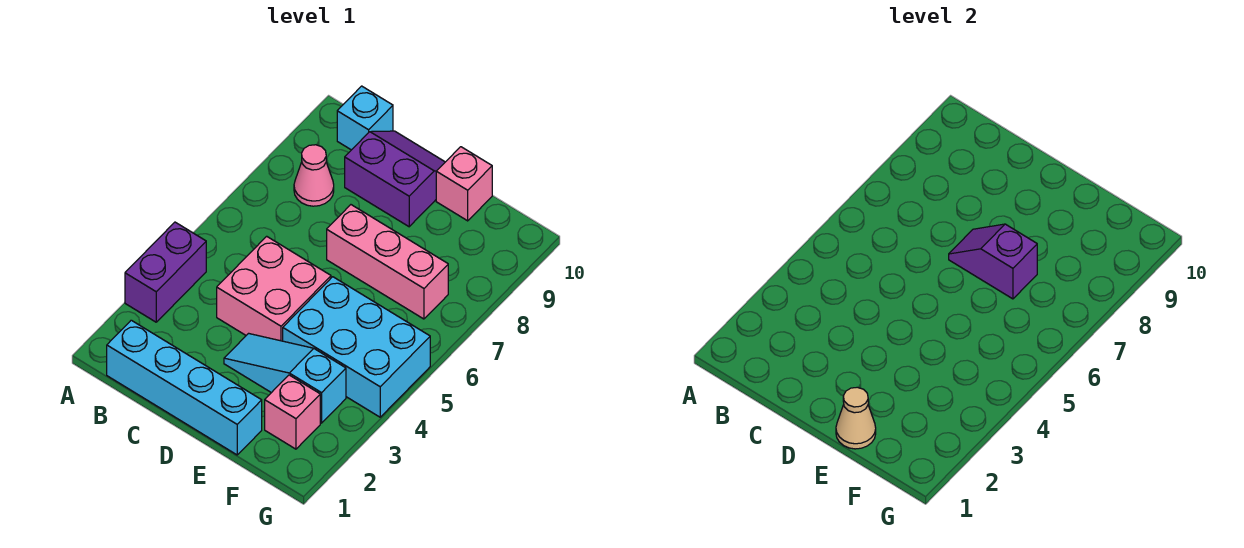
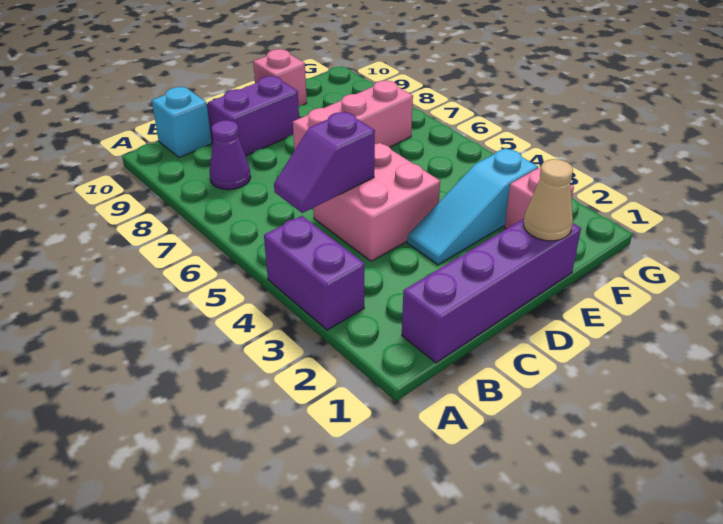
cyan brick B1:E1 level 1 -> purple brick B1:E1 level 1
pink cone B8 level 1 -> purple cone B8 level 1
purple slope D7:E7 level 2 top E -> purple slope B5:C5 level 2 top C
cyan brick E4:G5 level 1 -> none

